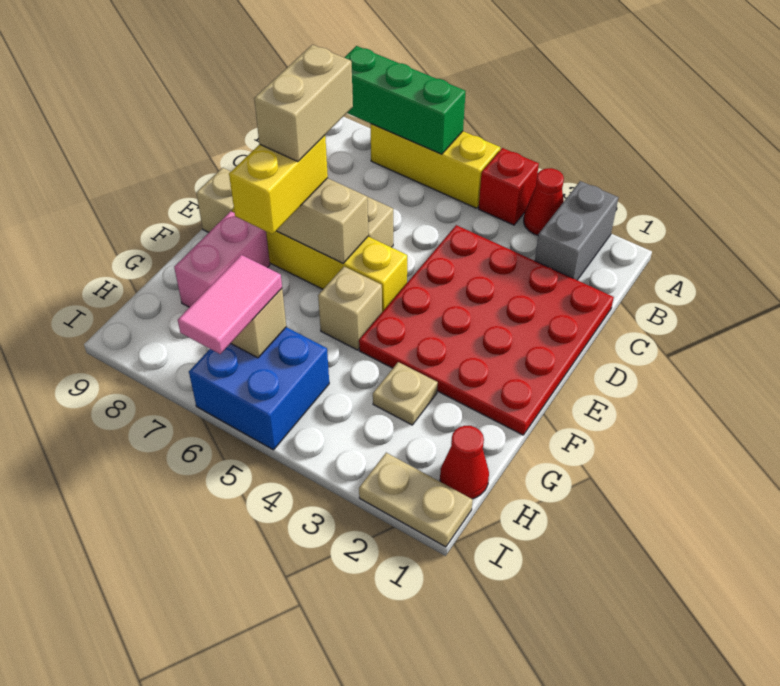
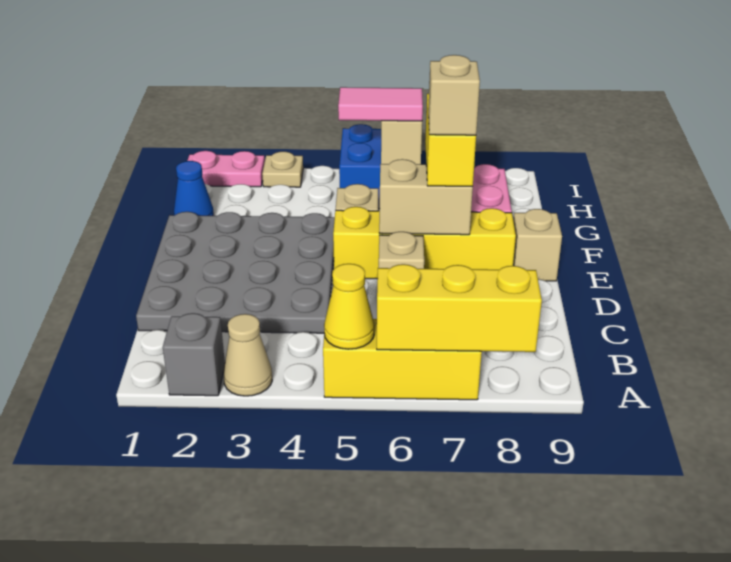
grey brick A2:B2 level 1 -> grey brick A2 level 1
red cone A3 level 1 -> tan cone A3 level 1
red brick A4 level 1 -> none
none -> yellow cone A5 level 2
green brick A6:A8 level 2 -> yellow brick A6:A8 level 2
red plate C1:F4 level 1 -> grey plate C1:F4 level 1
tan brick D7:E7 level 4 -> tan brick E7 level 4
none -> blue cone G1 level 1
tan plate G3 level 1 -> tan plate I3 level 1
red cone H1 level 1 -> none
pink tile H6:I6 level 3 -> pink tile H5:H6 level 3
tan plate I1:I2 level 1 -> pink plate I1:I2 level 1

